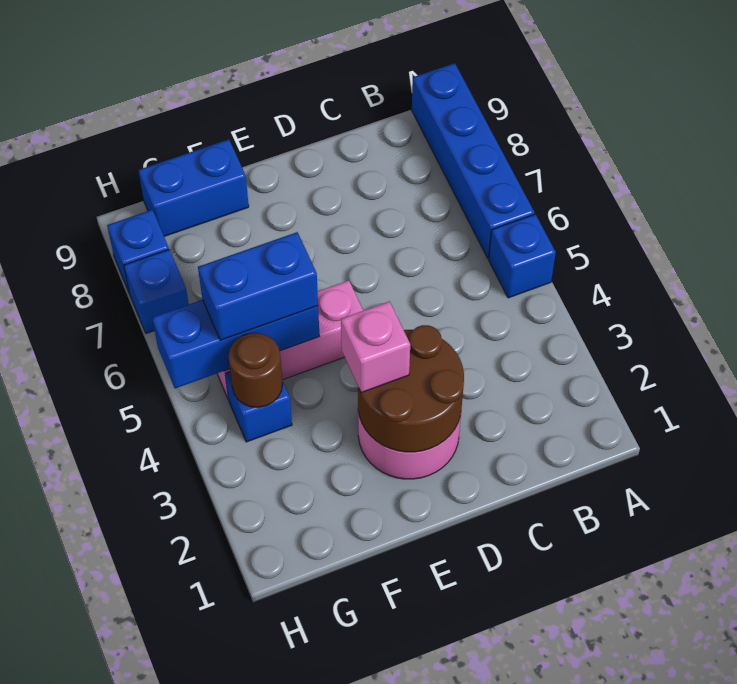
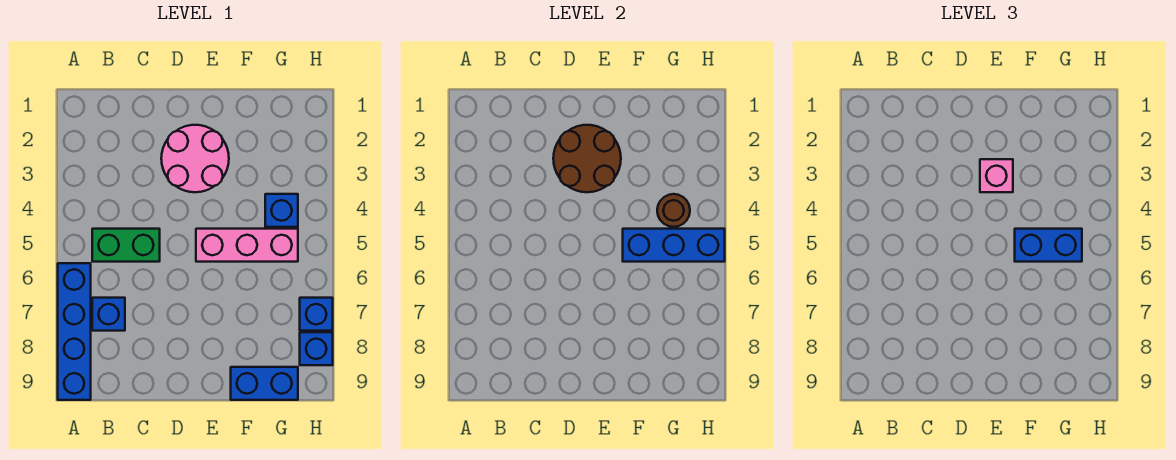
blue brick A5 level 1 -> blue brick B7 level 1
none -> green brick B5:C5 level 1

